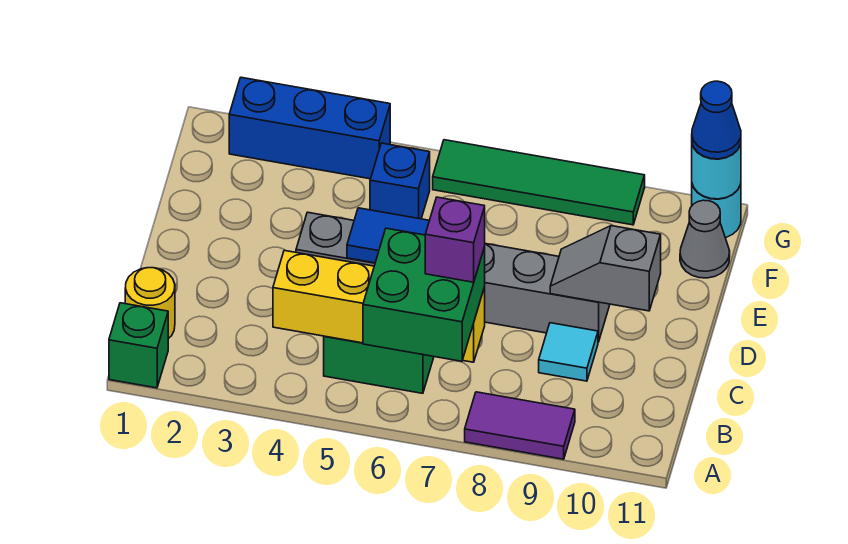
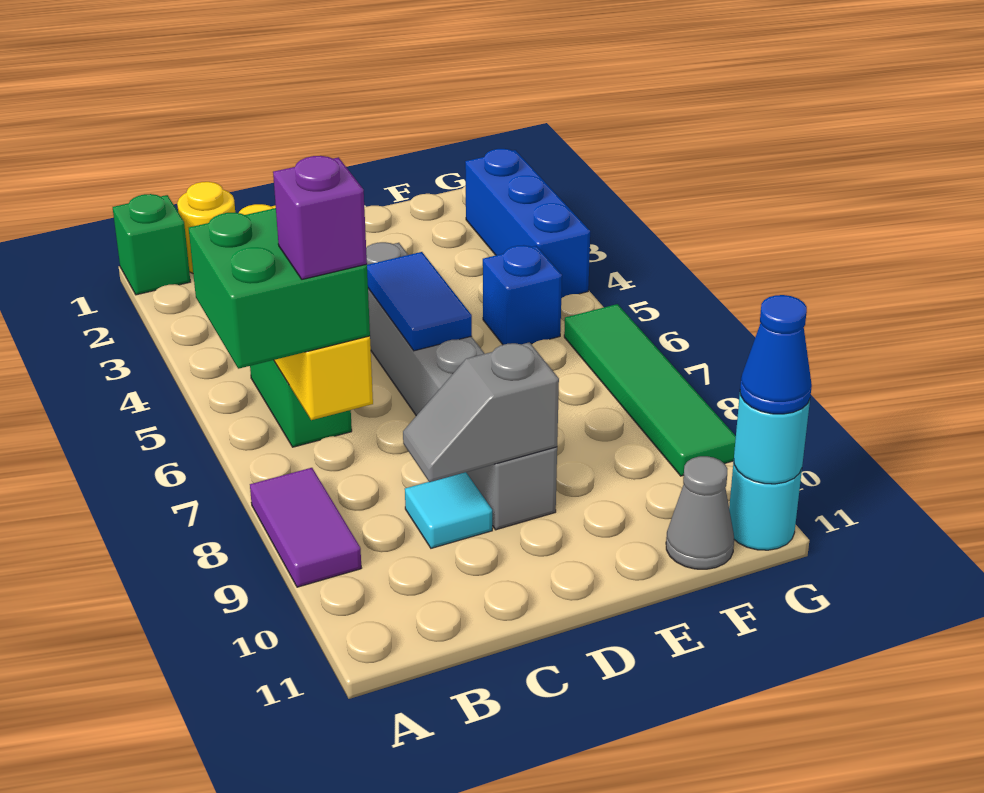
grey slope D9:D10 level 2 top 10 -> grey slope C9:D9 level 2 top D

